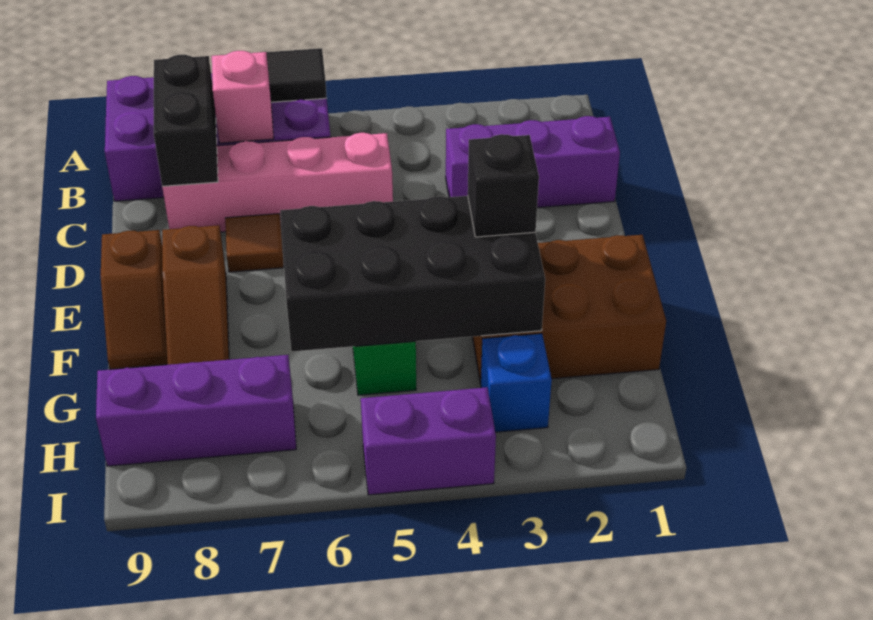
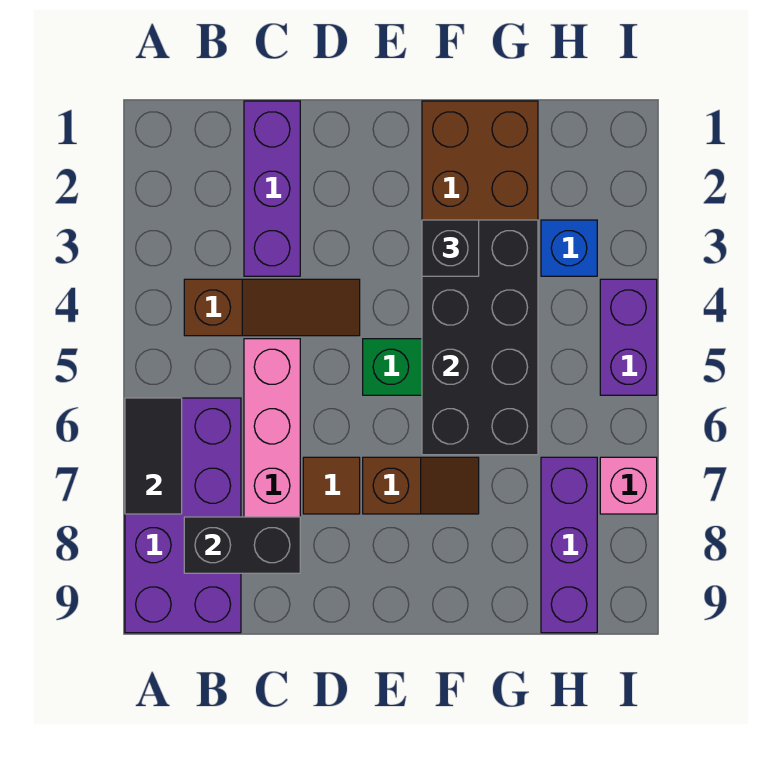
pink brick B7 level 2 -> pink brick I7 level 1
brown slope E8:G8 level 1 top E -> brown slope B4:D4 level 1 top B
brown slope E9:F9 level 1 top E -> brown slope E7:F7 level 1 top E

